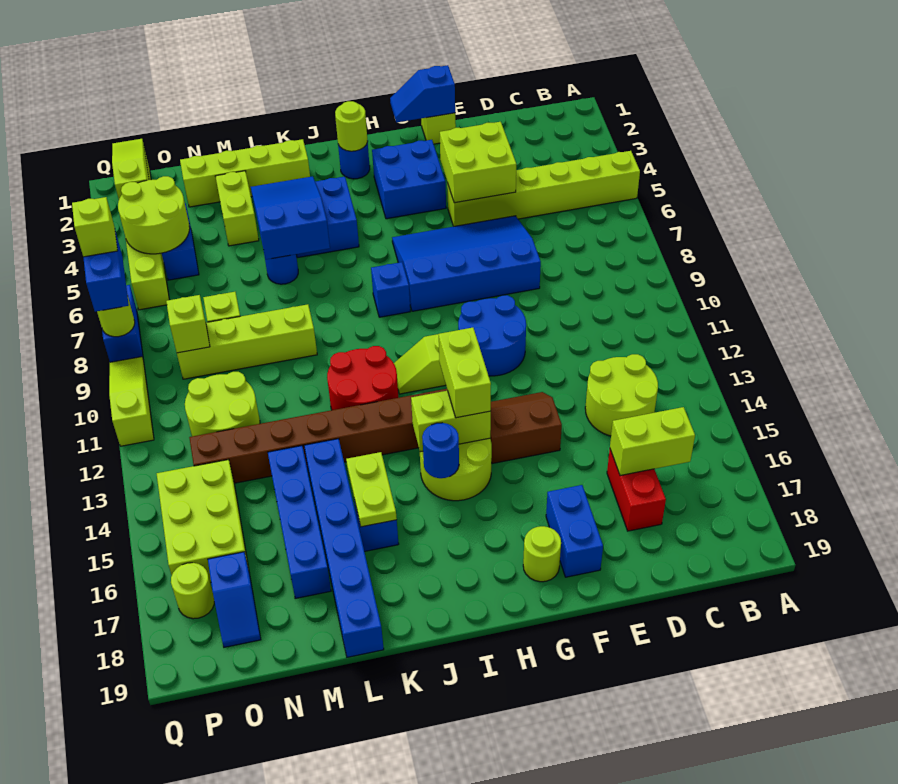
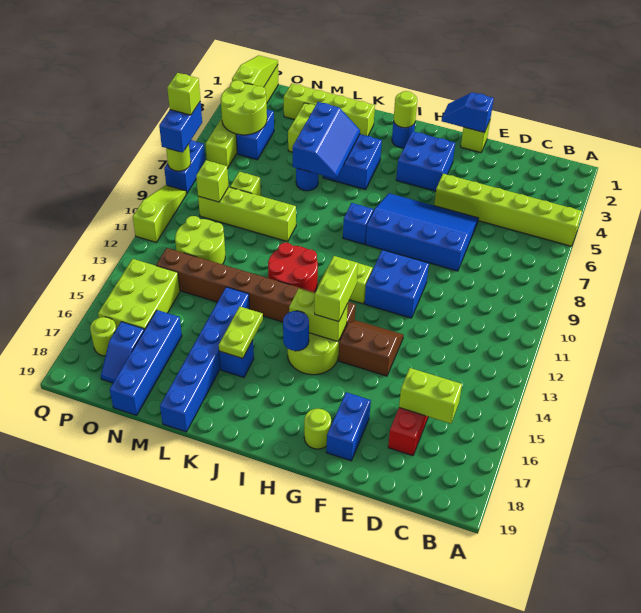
lime round brick C13:D14 level 1 -> none
lime brick E4:F5 level 2 -> none
blue round brick F10:G11 level 1 -> blue brick F10:G11 level 1
blue slope K4:L6 level 2 top 6 -> blue slope K4:L6 level 2 top L
blue brick M14:M17 level 1 -> blue brick N16:N19 level 1

